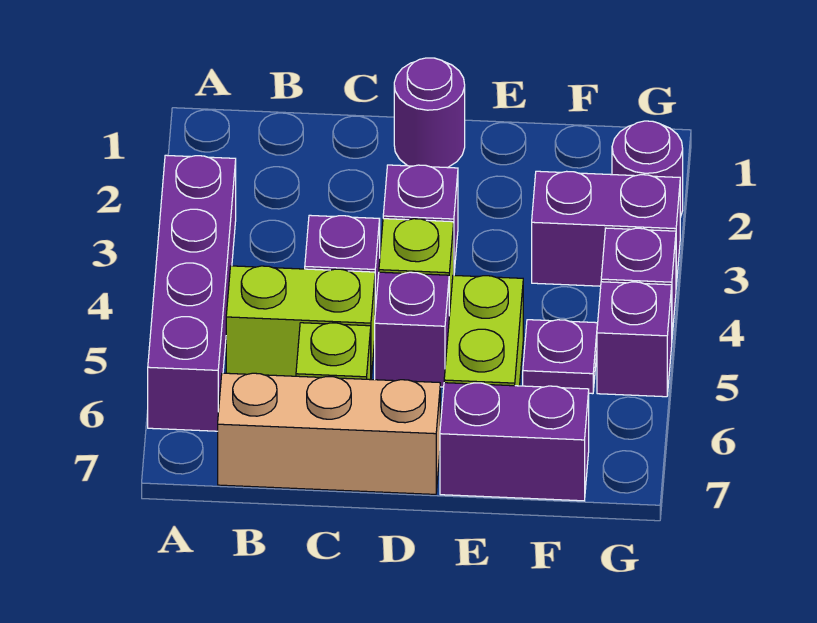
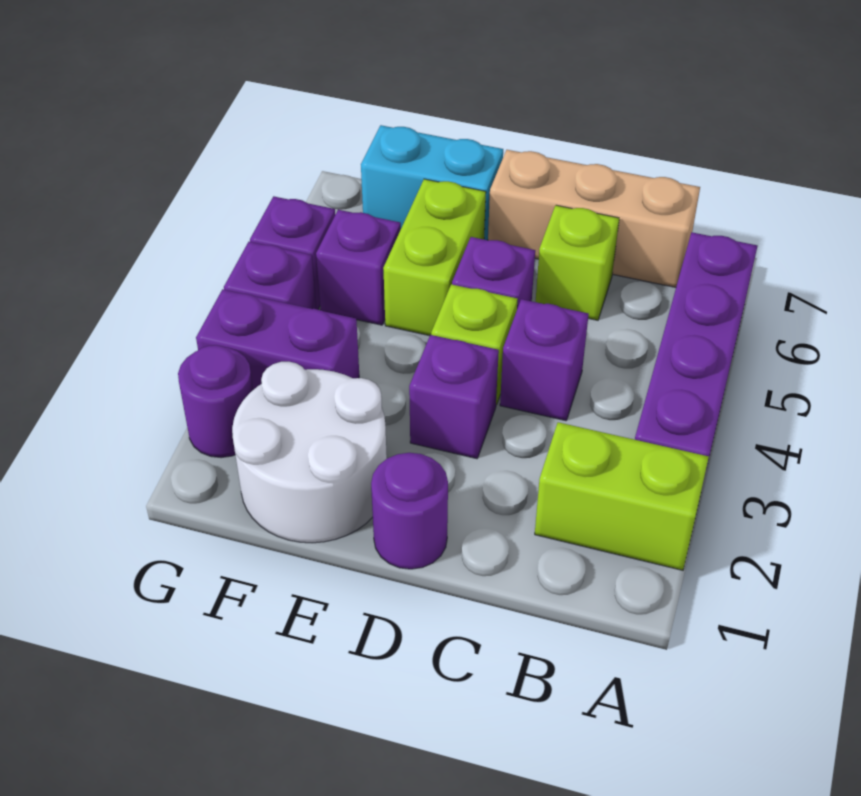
lime brick B5:C5 level 1 -> lime brick A2:B2 level 1
none -> white round brick E1:F2 level 1
purple brick E7:F7 level 1 -> cyan brick E7:F7 level 1
purple plate F5 level 1 -> purple brick F5 level 1

